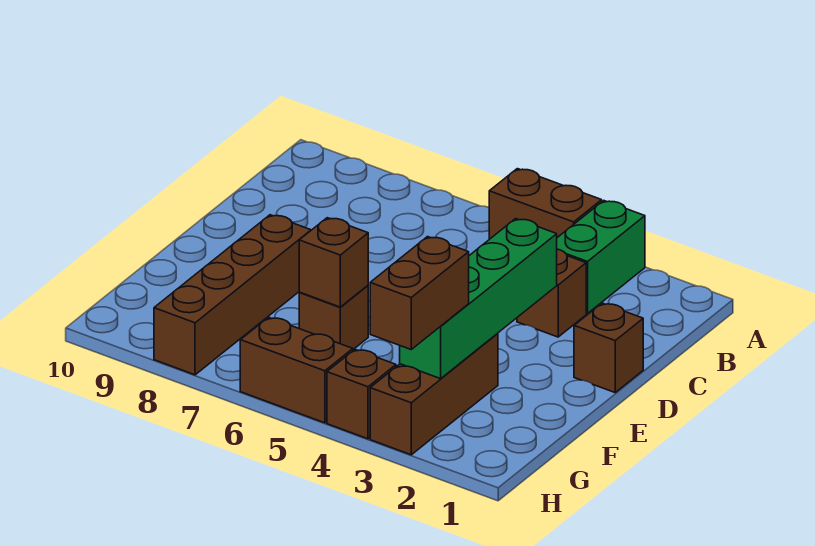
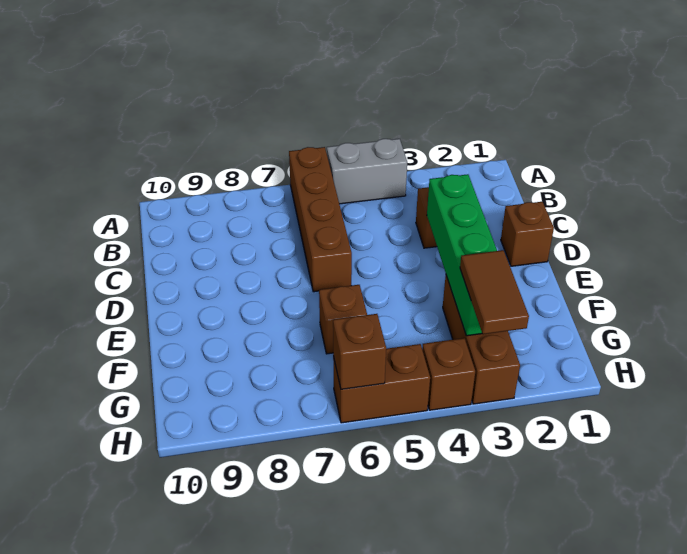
green brick A3:B3 level 1 -> none
brown brick A4:A5 level 1 -> grey brick A4:A5 level 1
brown brick E8:H8 level 1 -> brown brick A6:D6 level 1
brown brick F6 level 2 -> brown brick H6 level 2
brown brick G3:H3 level 3 -> brown tile G3:H3 level 3

